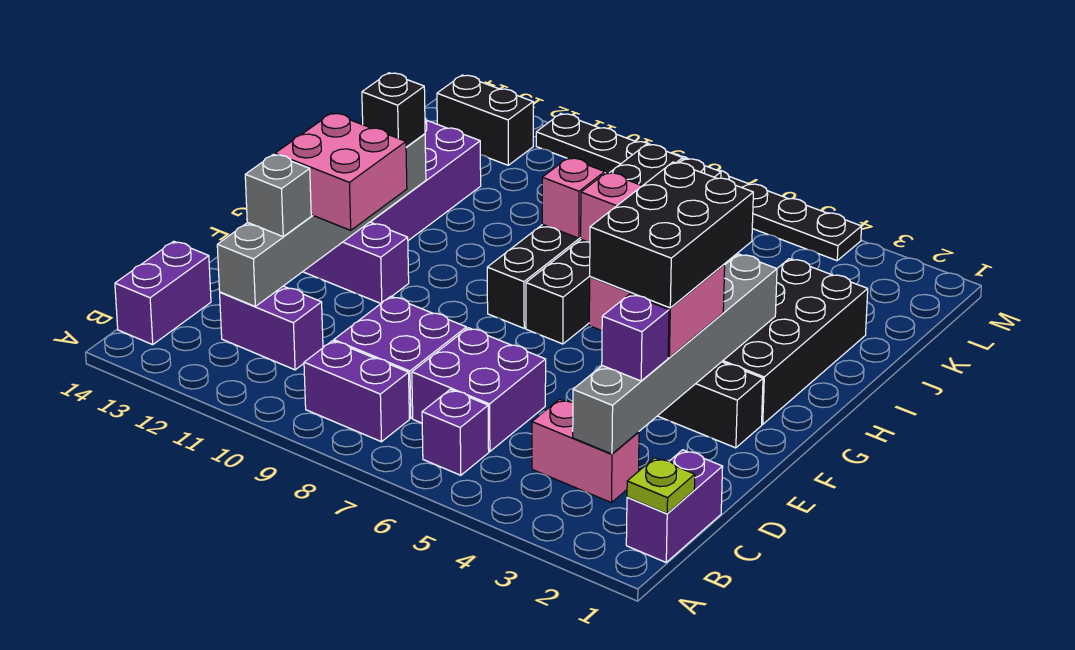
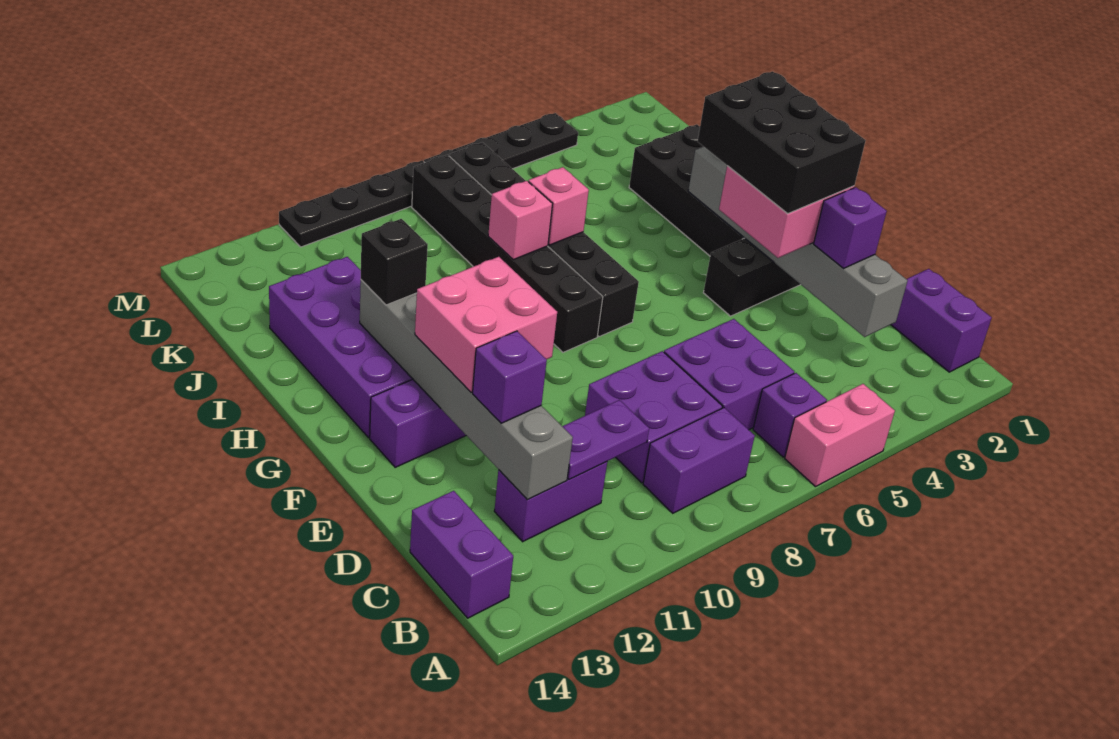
lime plate B1 level 2 -> none
pink brick C3:C4 level 1 -> pink brick A5:A6 level 1
none -> purple plate C10:C11 level 2
grey brick D12 level 3 -> purple brick D12 level 3
black brick L12:L13 level 1 -> none

